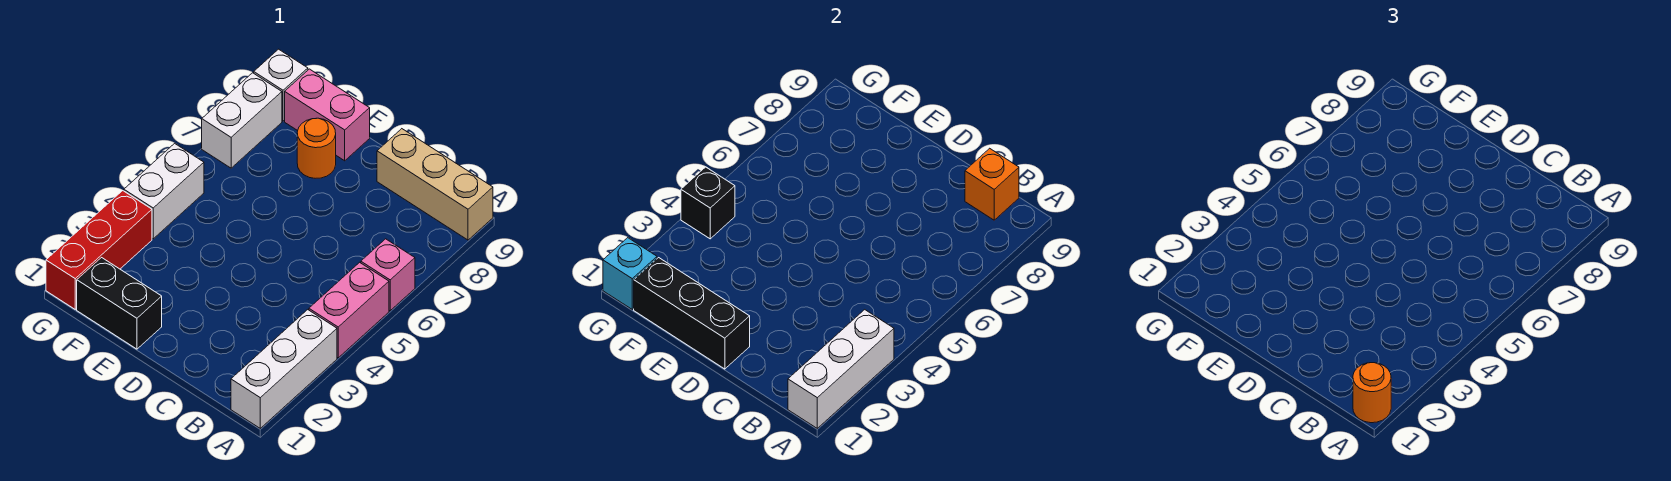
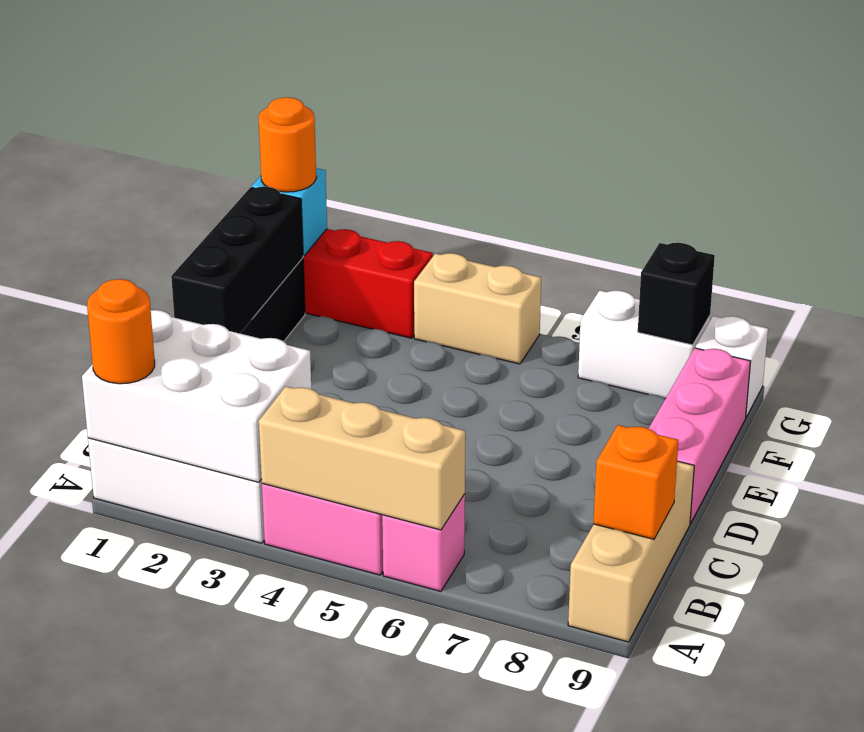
white brick A1:A3 level 2 -> white brick A1:B3 level 2
none -> tan brick A4:A6 level 2
orange round brick E8 level 1 -> orange round brick G1 level 3
pink brick E9:F9 level 1 -> pink brick D9:F9 level 1
white brick G4:G5 level 1 -> tan brick G4:G5 level 1
black brick G4 level 2 -> black brick G8 level 2

